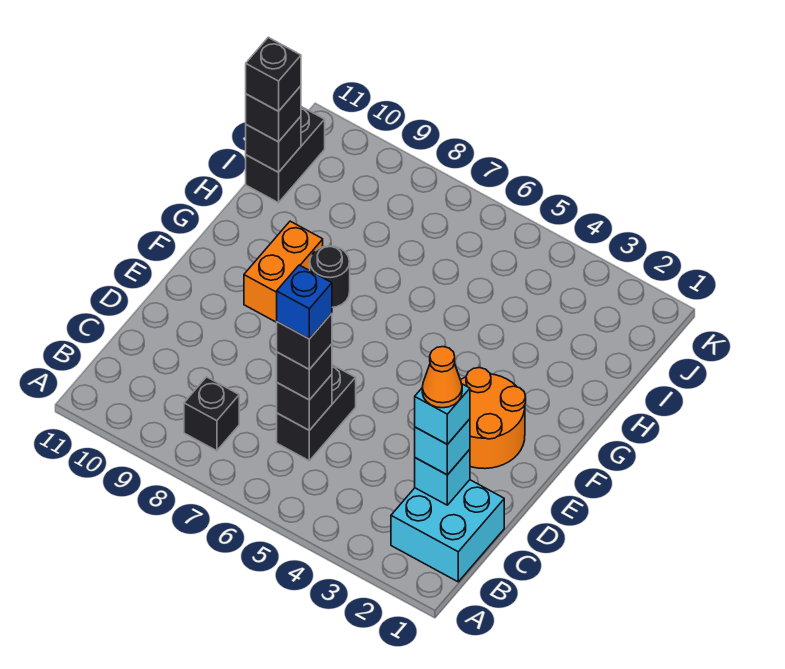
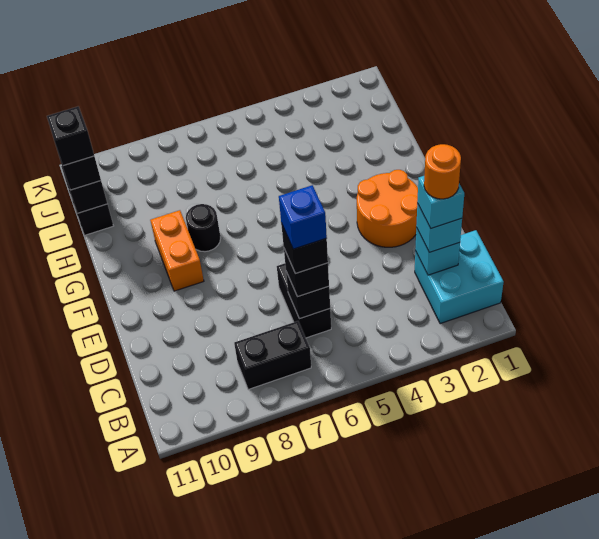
black brick B8 level 1 -> black brick B7:B8 level 1
orange cone C2 level 5 -> orange round brick C2 level 5

